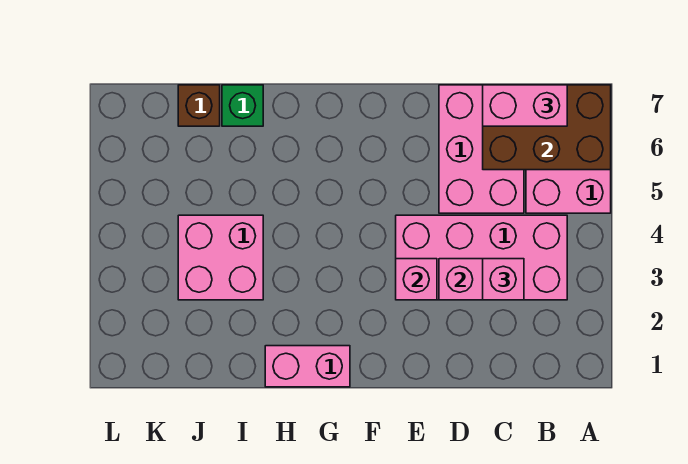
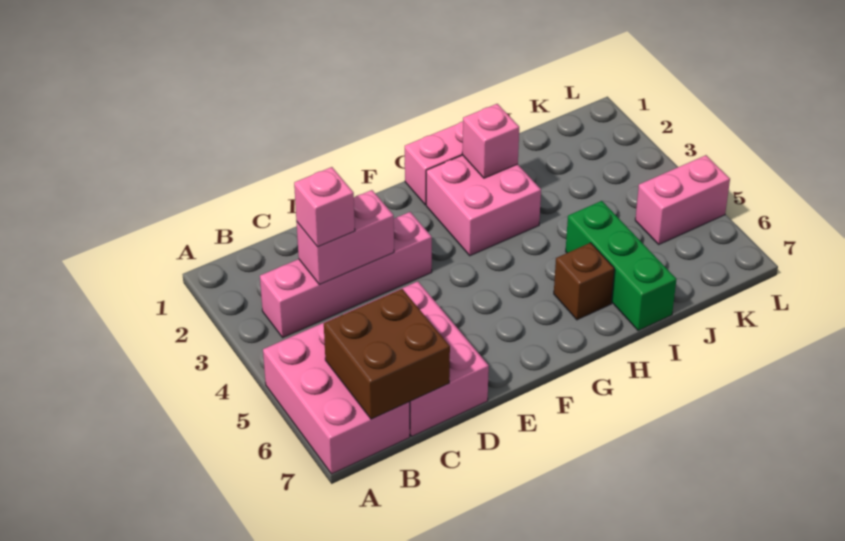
brown brick A6:C7 level 2 -> brown brick B6:C7 level 2
pink brick B3:E4 level 1 -> pink brick B3:E3 level 1
pink brick B7:C7 level 3 -> pink brick K5:L5 level 1
pink brick E3 level 2 -> pink brick H2 level 2
pink brick I3:J4 level 1 -> pink brick G2:H3 level 1
green brick I7 level 1 -> green brick I5:I7 level 1
brown brick J7 level 1 -> brown brick H6 level 1

